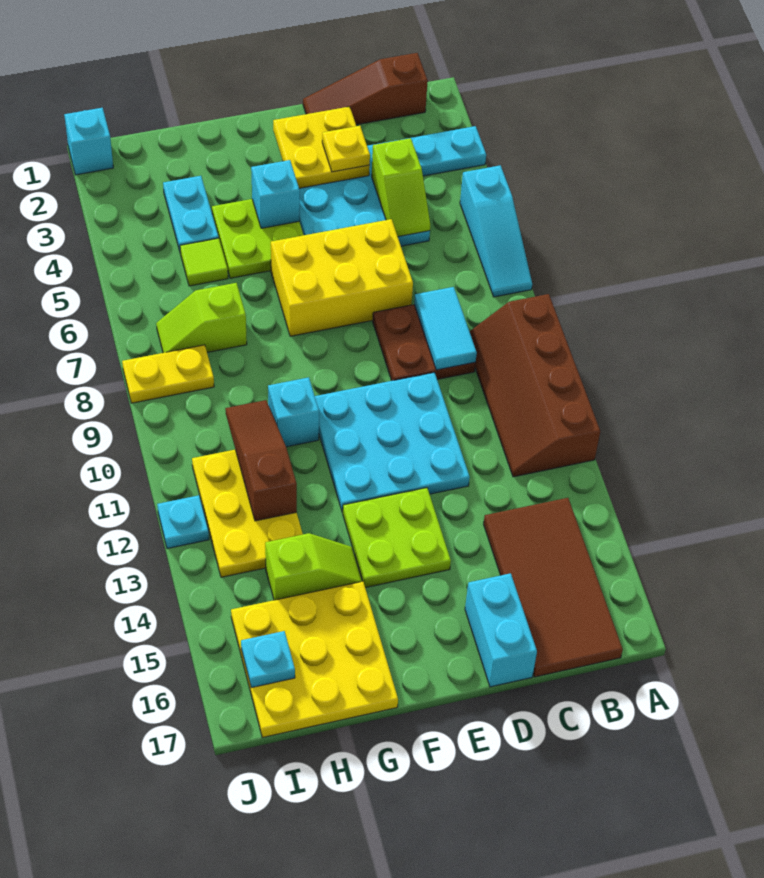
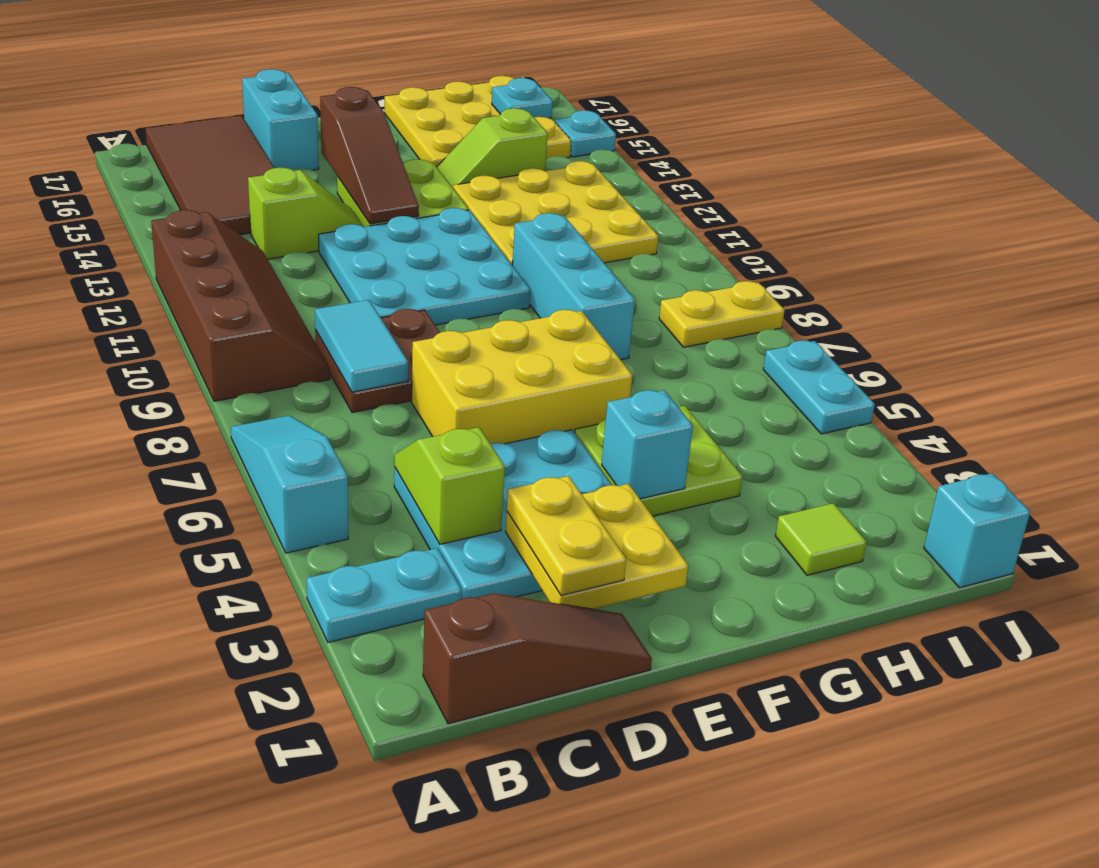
yellow plate D3 level 3 -> yellow plate D2:D3 level 3
cyan brick G10 level 1 -> cyan brick G8:G10 level 1
cyan plate H3:H4 level 1 -> cyan plate J5:J6 level 1
lime tile H5 level 1 -> lime tile H2 level 1
lime slope H7:I7 level 1 top H -> lime slope C13:D13 level 1 top C
brown slope H10:H12 level 2 top 12 -> brown slope E13:E15 level 2 top 15
yellow plate H11:I13 level 1 -> yellow plate G11:I13 level 1
cyan plate J12 level 1 -> cyan plate J15 level 1

